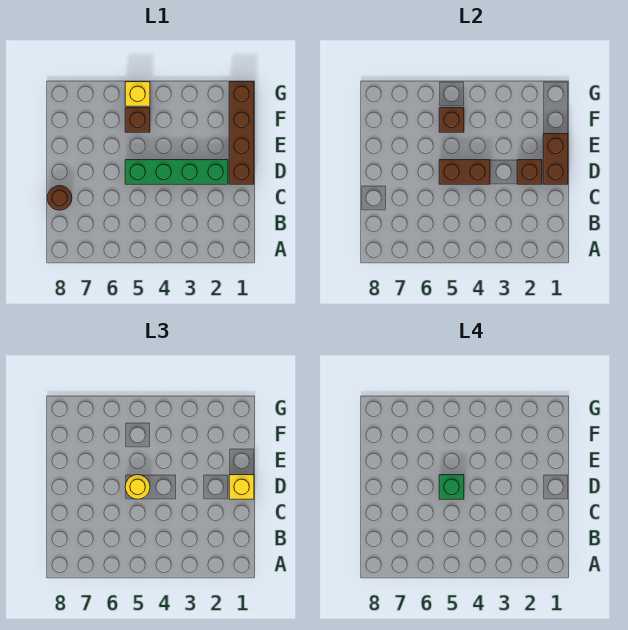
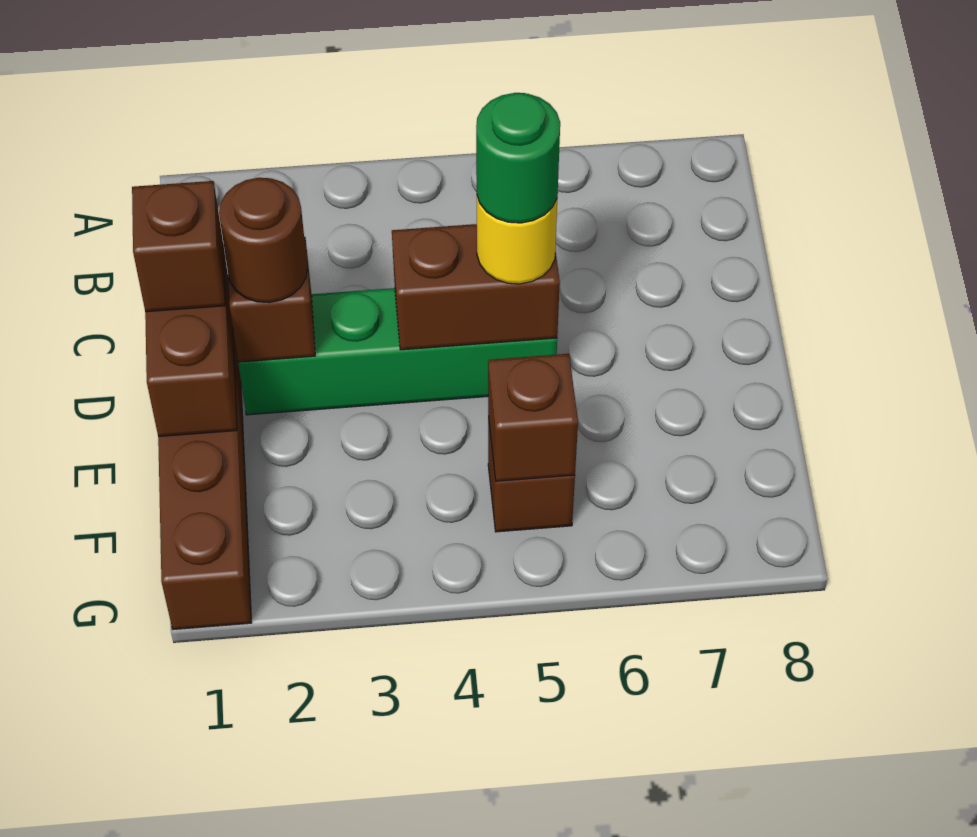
brown round brick C8 level 1 -> brown round brick D2 level 3
yellow brick D1 level 3 -> brown brick D1 level 3
green brick D5 level 4 -> green round brick D5 level 4
yellow brick G5 level 1 -> none

